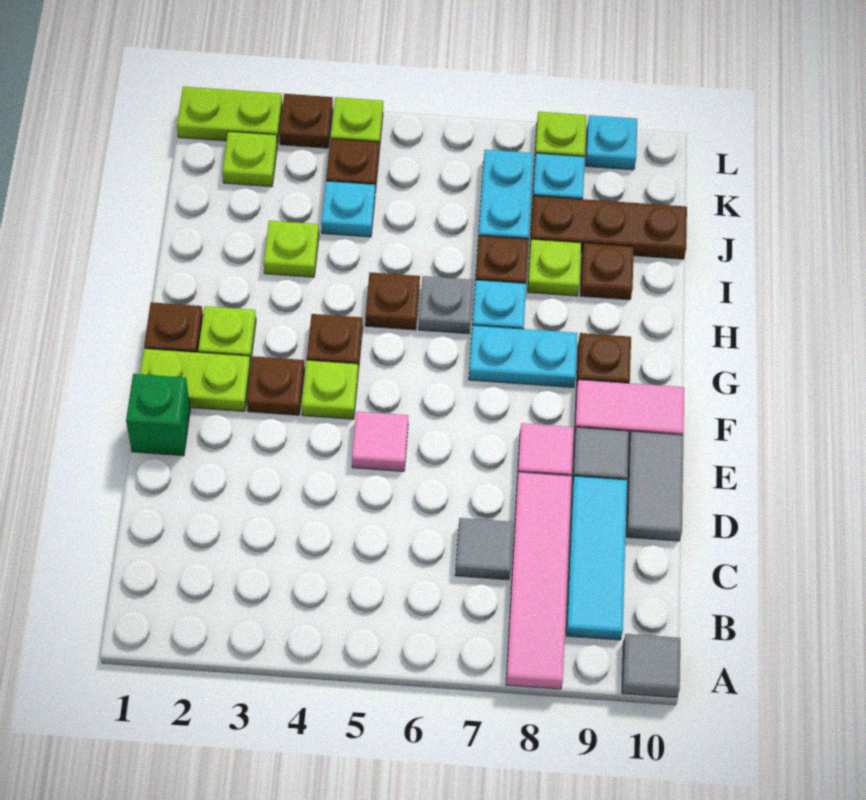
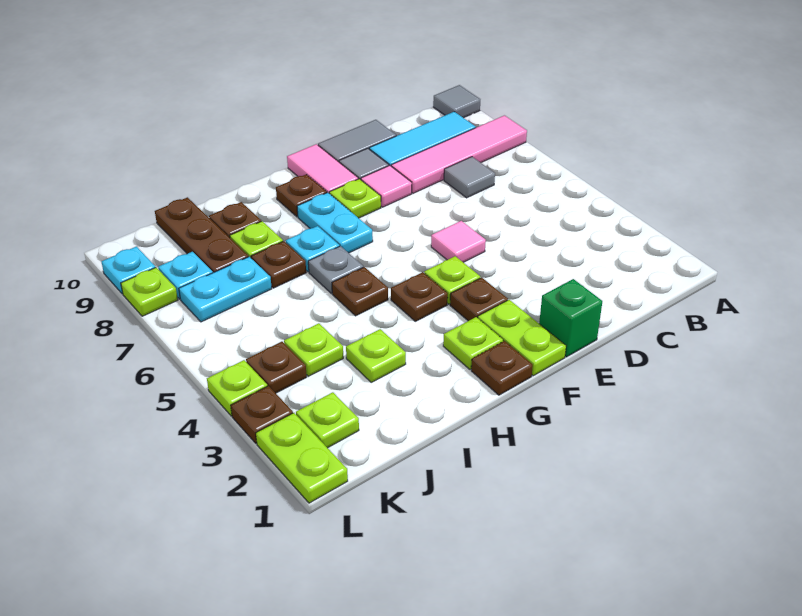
none -> lime plate F8 level 1
cyan plate J4 level 1 -> lime plate J4 level 1

